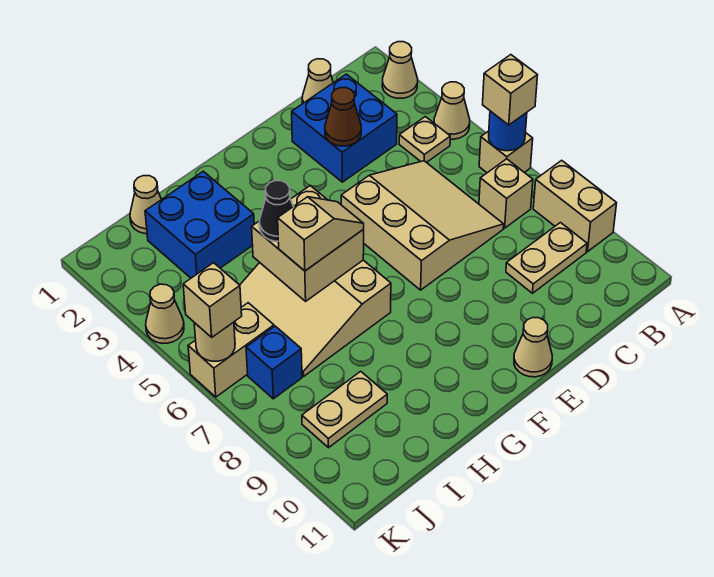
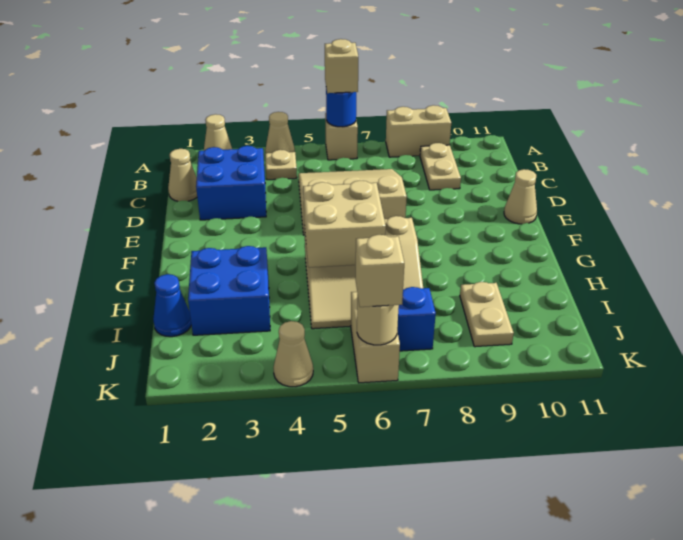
tan brick B7 level 1 -> none
brown cone D3 level 2 -> none
tan slope G6:H6 level 3 top H -> none
black cone H5 level 3 -> none
tan cone I1 level 1 -> blue cone I1 level 1

